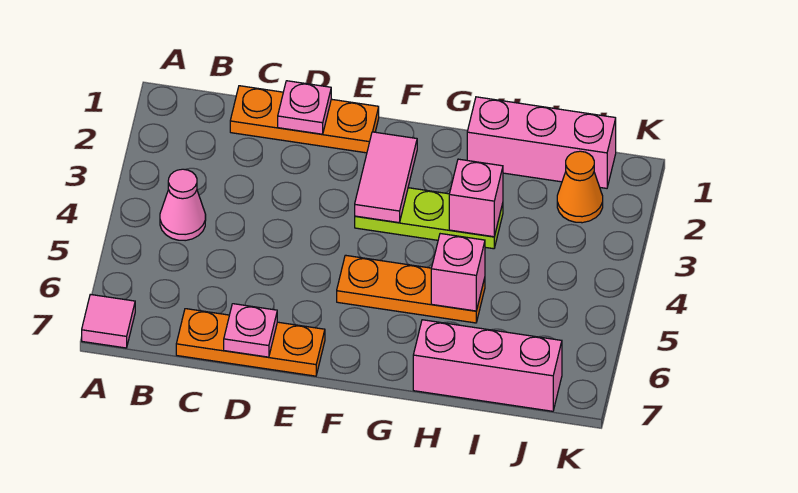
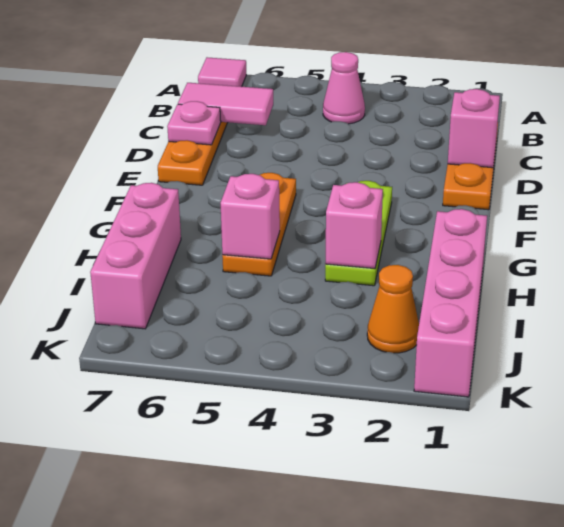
pink plate D1 level 2 -> pink brick D1 level 2
pink tile F2:F3 level 2 -> pink tile C6:C7 level 2
pink brick H1:J1 level 1 -> pink brick H1:K1 level 1

